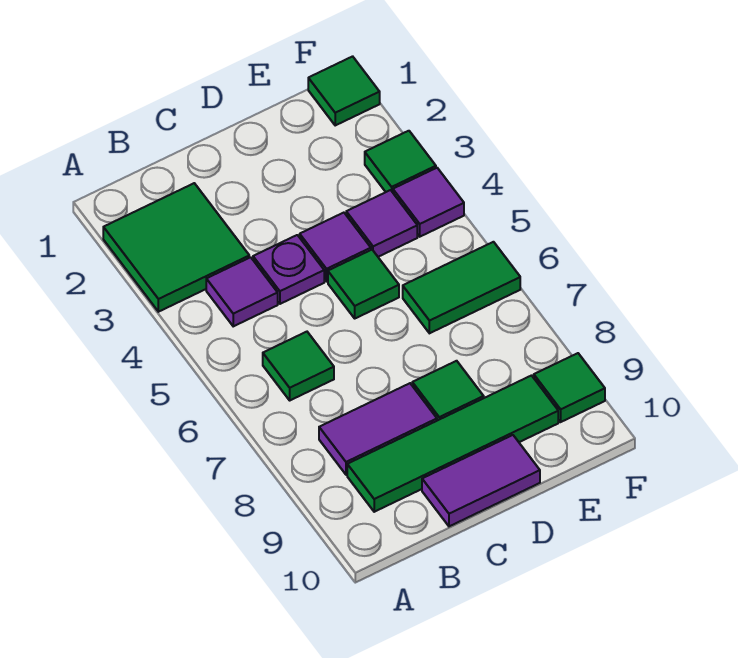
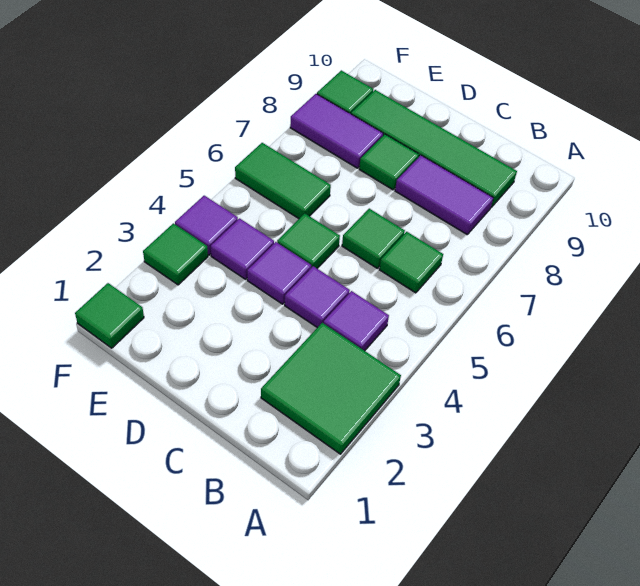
purple plate C4 level 1 -> purple tile C4 level 1
none -> green tile C6 level 1
purple tile C10:D10 level 1 -> purple tile E8:F8 level 1

